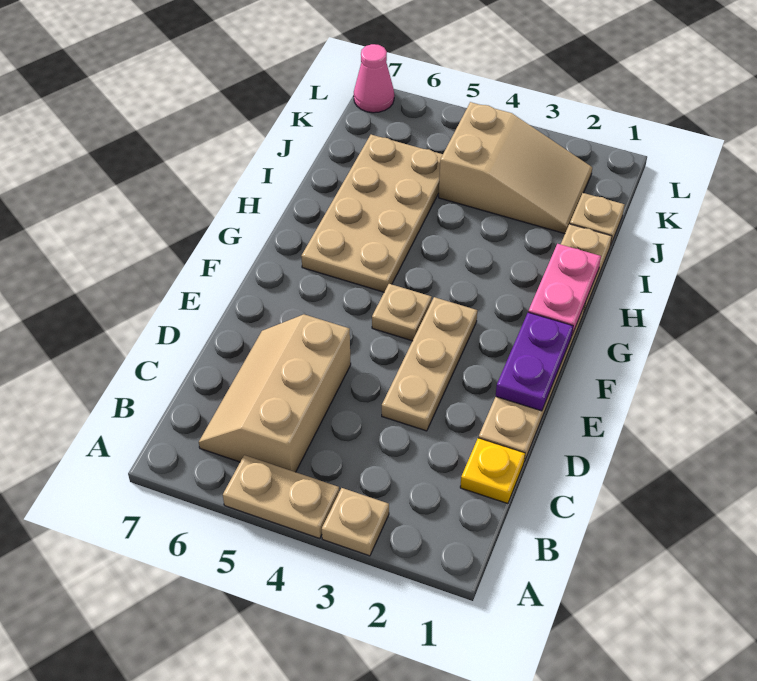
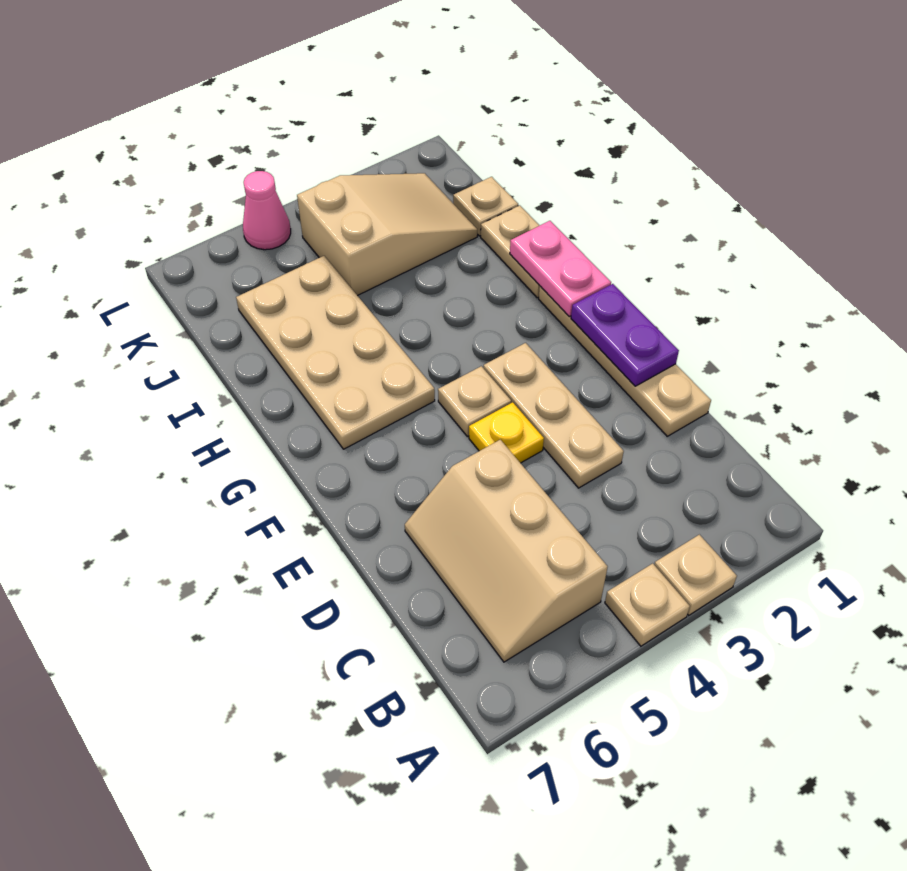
tan plate A4:A5 level 1 -> tan plate A4 level 1
yellow plate C1 level 1 -> yellow plate E4 level 1
pink cone L7 level 1 -> pink cone L5 level 1

